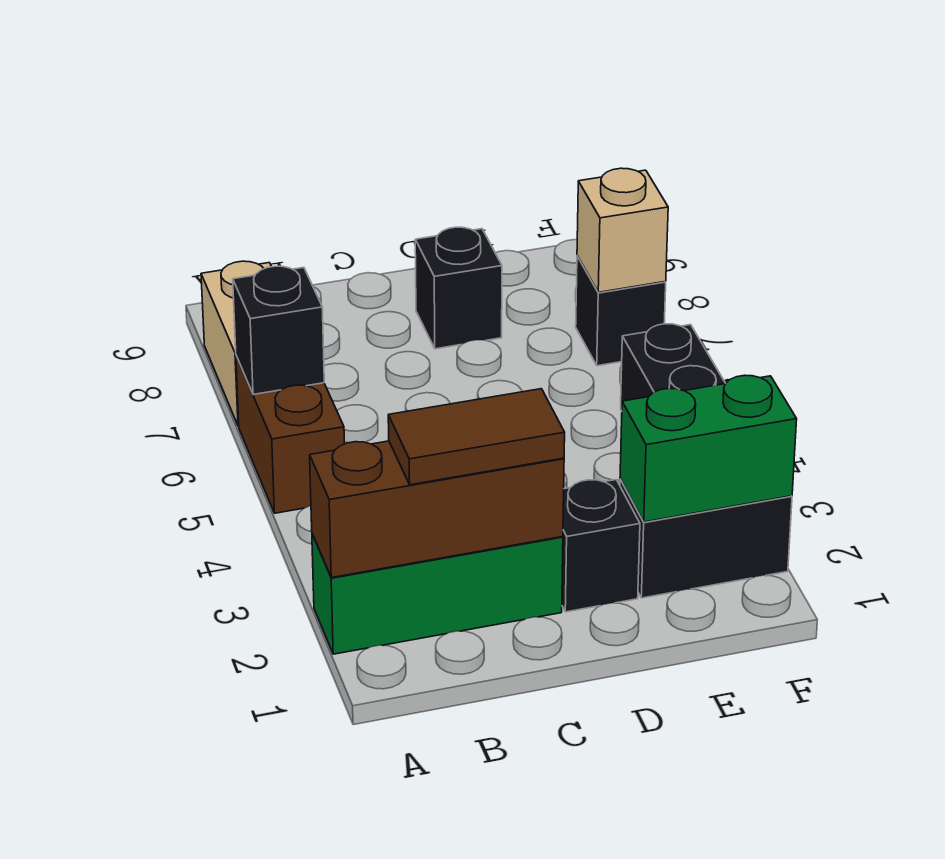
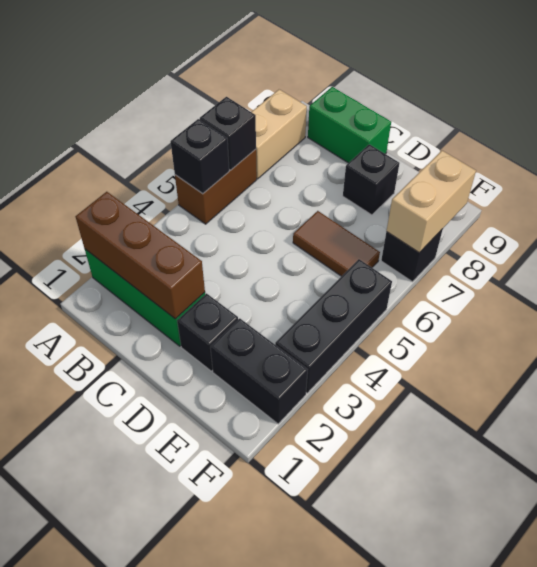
none -> black brick A5 level 2
brown tile B2:C2 level 3 -> brown tile D6:E6 level 1
green brick E2:F2 level 2 -> green brick B9:C9 level 1
tan brick F7 level 2 -> tan brick F7:F8 level 2

